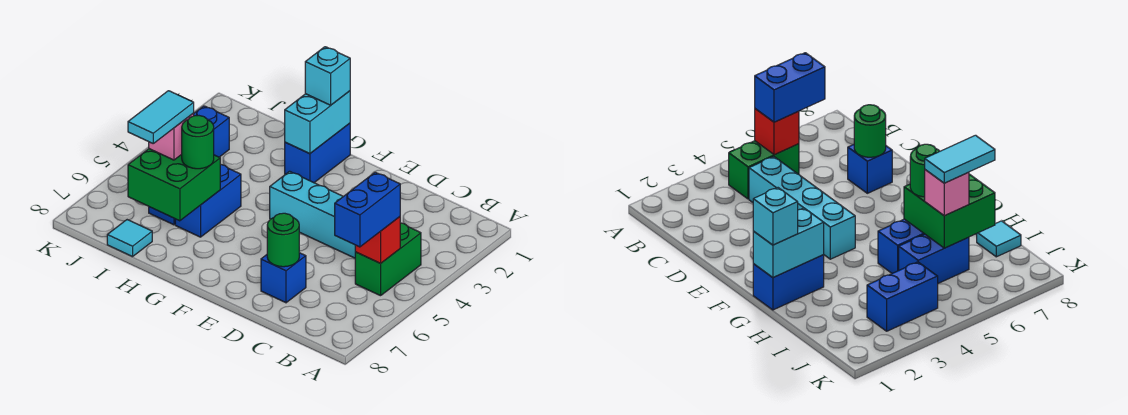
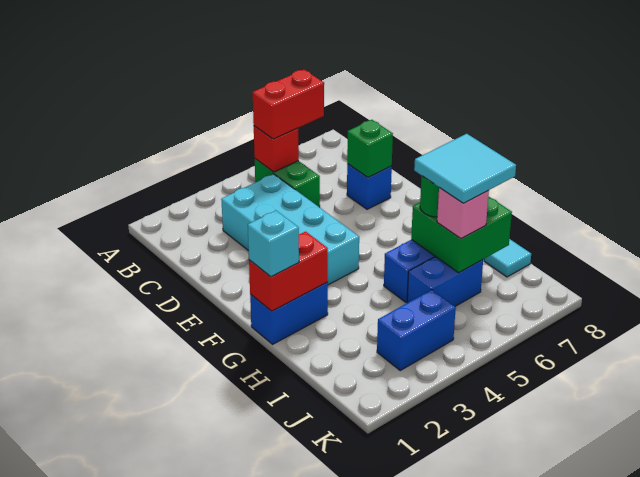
green brick B4:B5 level 1 -> green brick B5:C5 level 1
blue brick B5:B6 level 3 -> red brick B5:B6 level 3
cyan brick C4:F4 level 1 -> cyan brick C3:F4 level 1
green round brick D7 level 2 -> green brick D7 level 2
cyan brick G1:G2 level 2 -> red brick G1:G2 level 2
cyan tile I6:I7 level 4 -> cyan tile H6:I7 level 4

